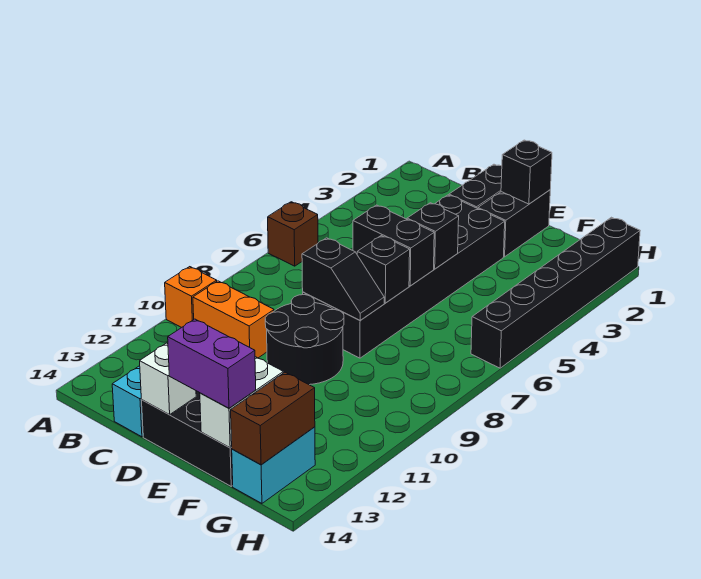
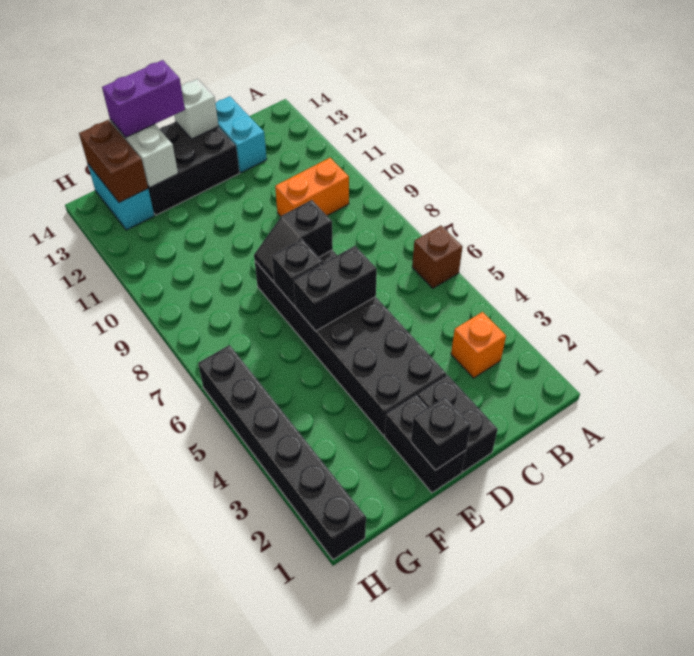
orange brick A10 level 1 -> orange brick B3 level 1
black round brick D9:E10 level 1 -> none
black brick E5 level 2 -> none

